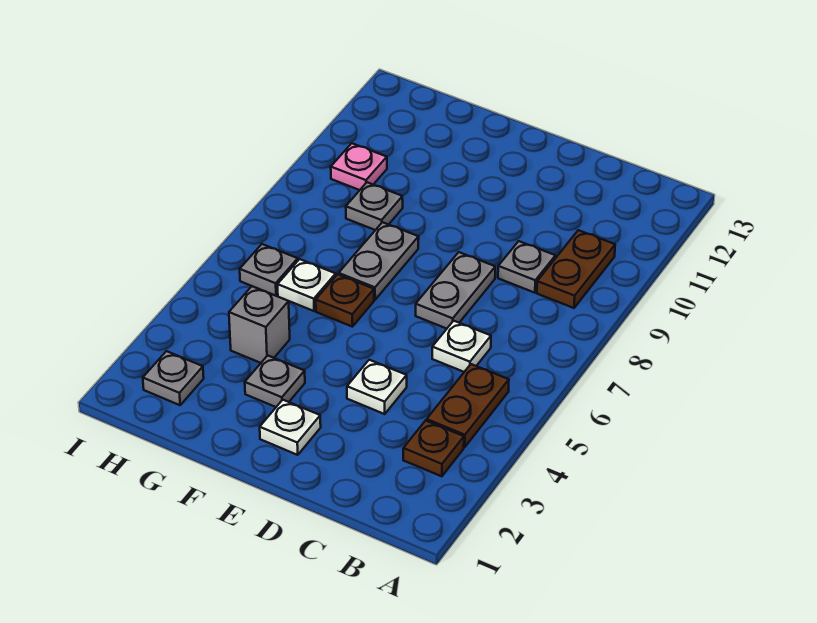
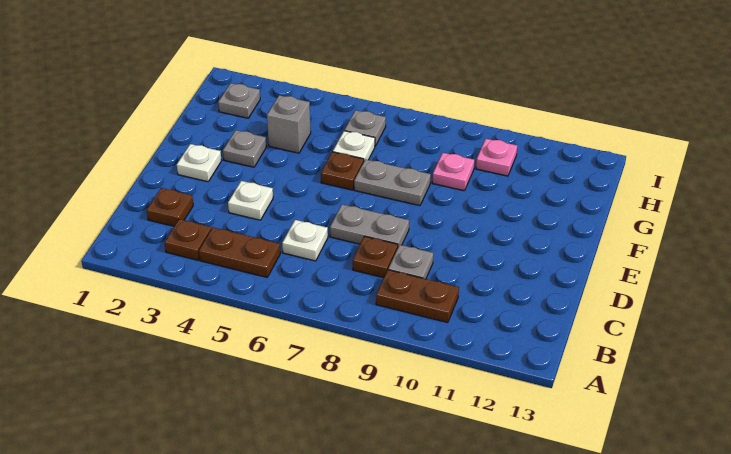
none -> brown plate C2 level 1
none -> brown plate C8 level 1
grey plate G9 level 1 -> pink plate G9 level 1

